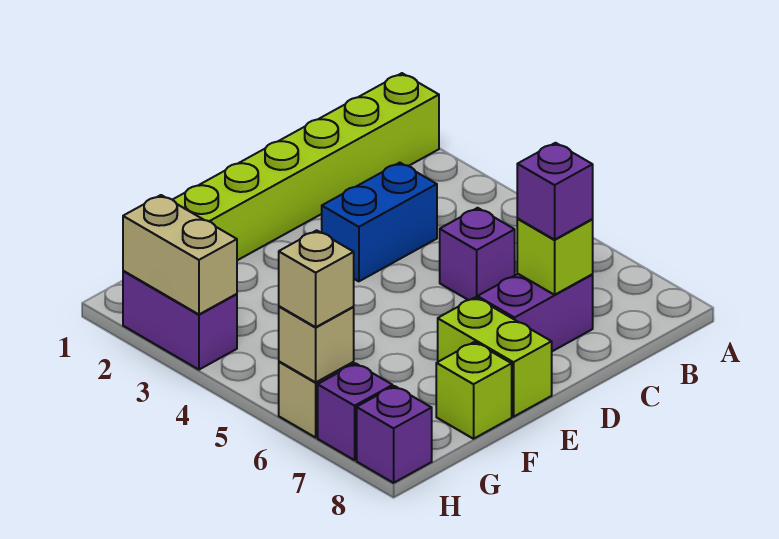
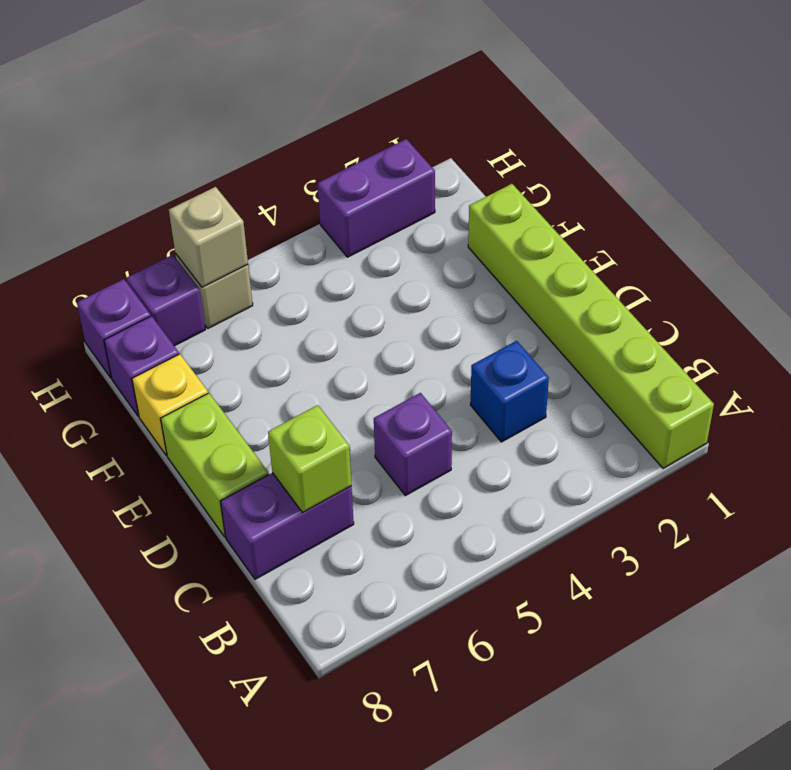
blue brick C3:D3 level 1 -> blue brick C3 level 1
purple brick C7:D7 level 1 -> purple brick C7:C8 level 1
purple brick C7 level 3 -> purple brick G8 level 1
lime brick E7:E8 level 1 -> lime brick D8:E8 level 1
lime brick F8 level 1 -> yellow brick F8 level 1
tan brick H2:H3 level 2 -> none
tan brick H6 level 3 -> none

